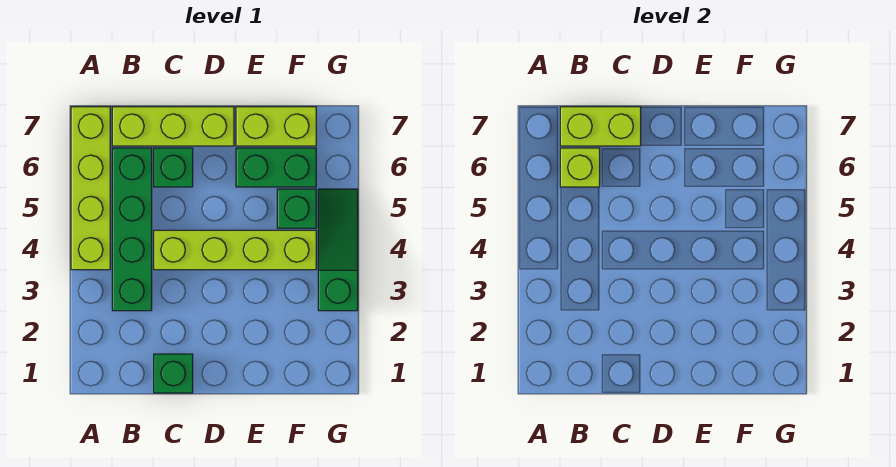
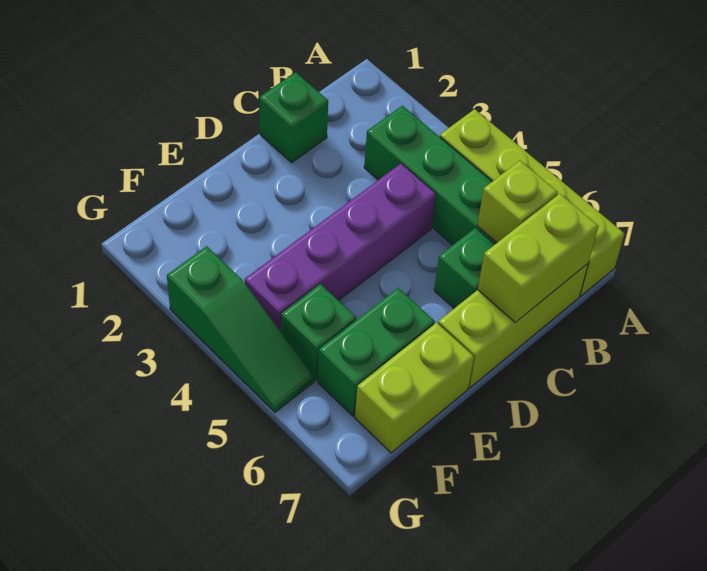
lime brick C4:F4 level 1 -> purple brick C4:F4 level 1

